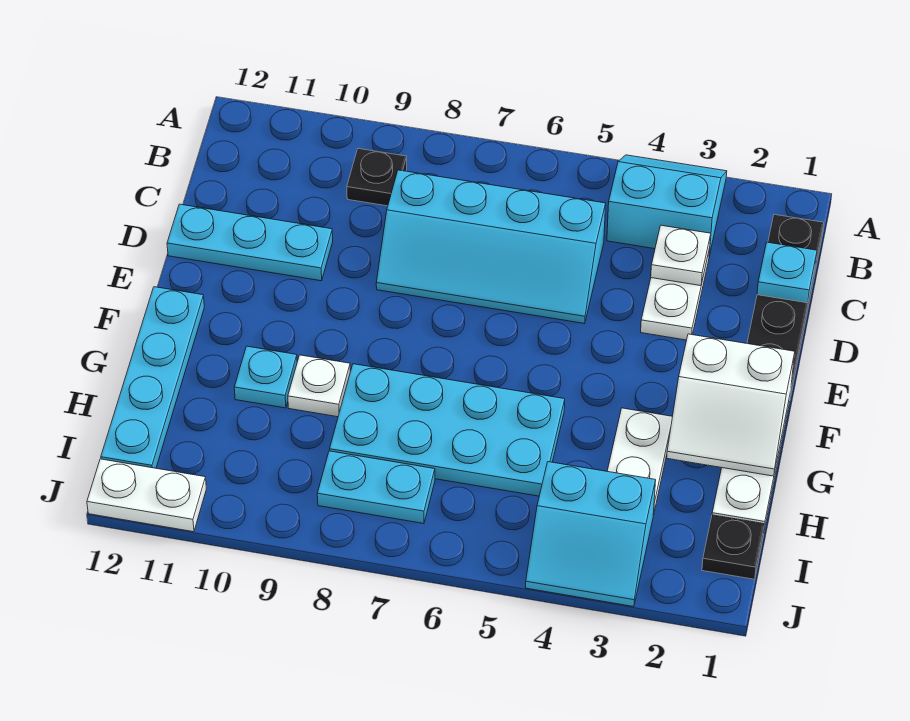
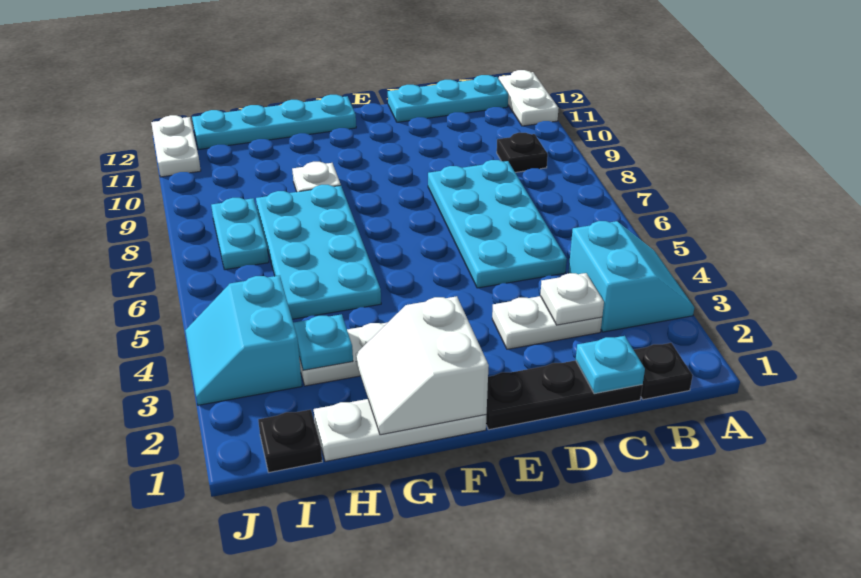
none -> white plate A11:A12 level 1
cyan slope C5:D8 level 1 top C -> cyan plate C5:D8 level 1
cyan plate D10:D12 level 1 -> cyan plate B12:D12 level 1
cyan plate G10 level 1 -> cyan plate H3 level 2

